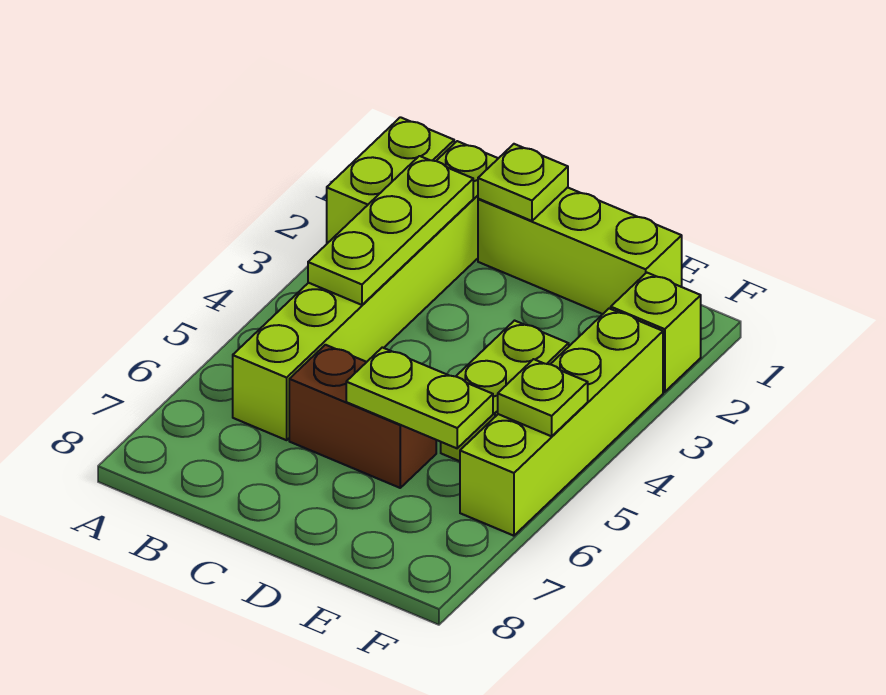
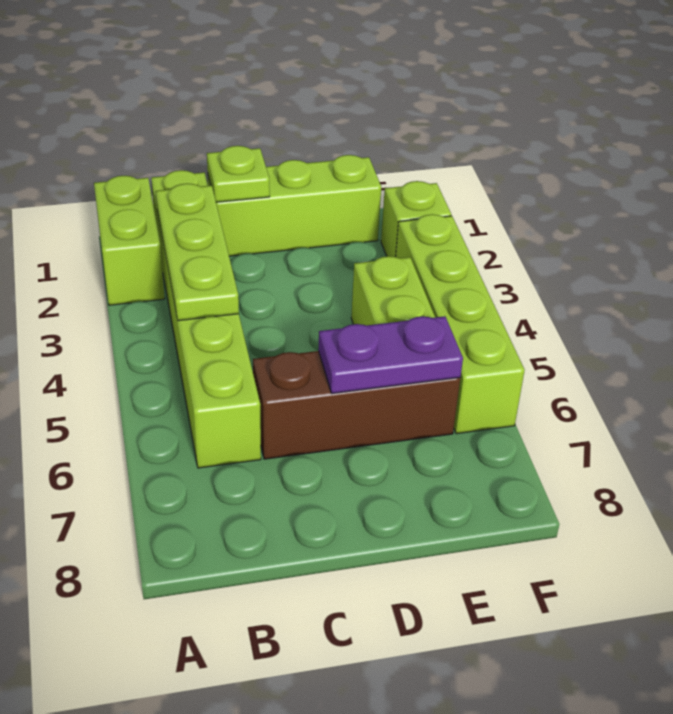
brown brick C6:D6 level 1 -> brown brick C6:E6 level 1
lime plate D6:E6 level 2 -> purple plate D6:E6 level 2
lime plate F5 level 2 -> none

